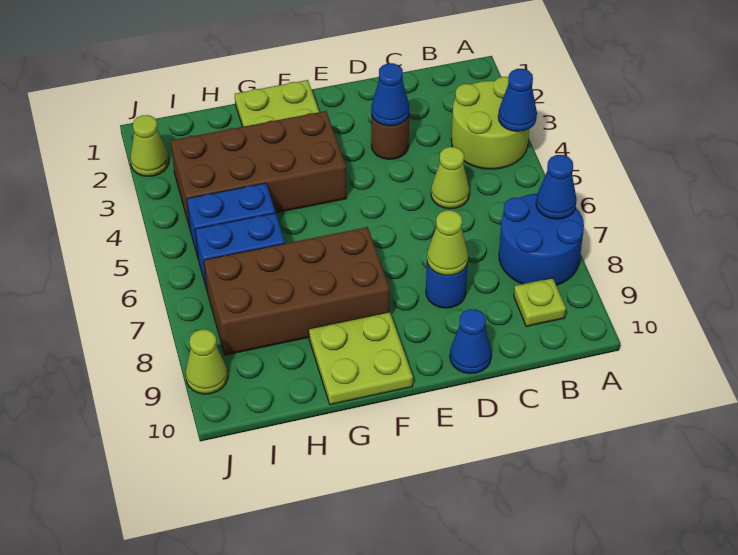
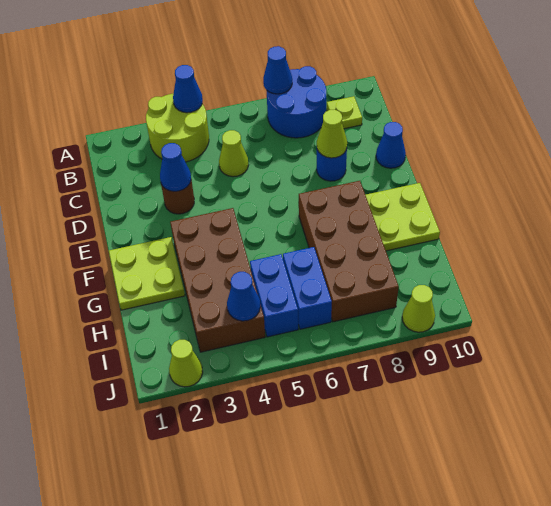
none -> blue cone I4 level 2

